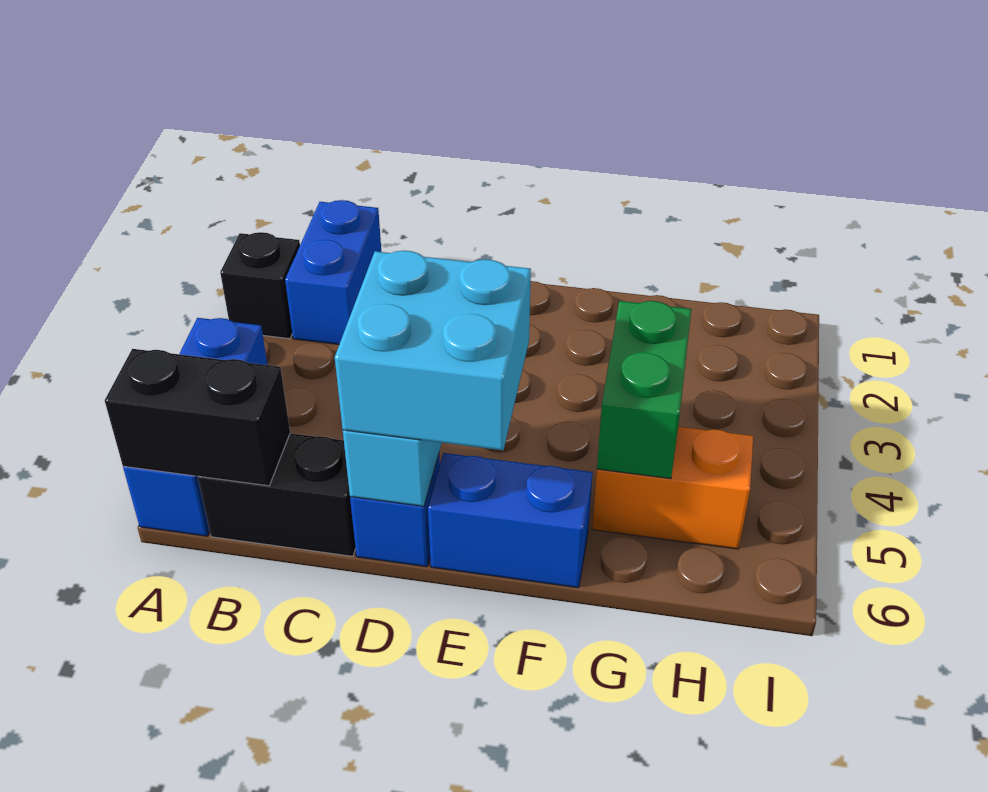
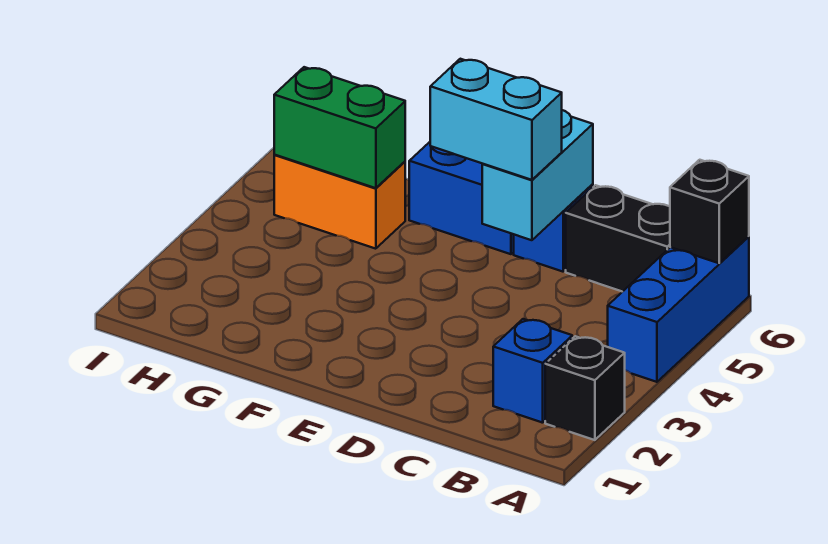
black brick A6:B6 level 2 -> black brick A6 level 2
blue brick B1:B2 level 1 -> blue brick B2 level 1
cyan brick D5:E6 level 3 -> cyan brick D5:E5 level 3
green brick G4:G5 level 2 -> green brick G5:H5 level 2

